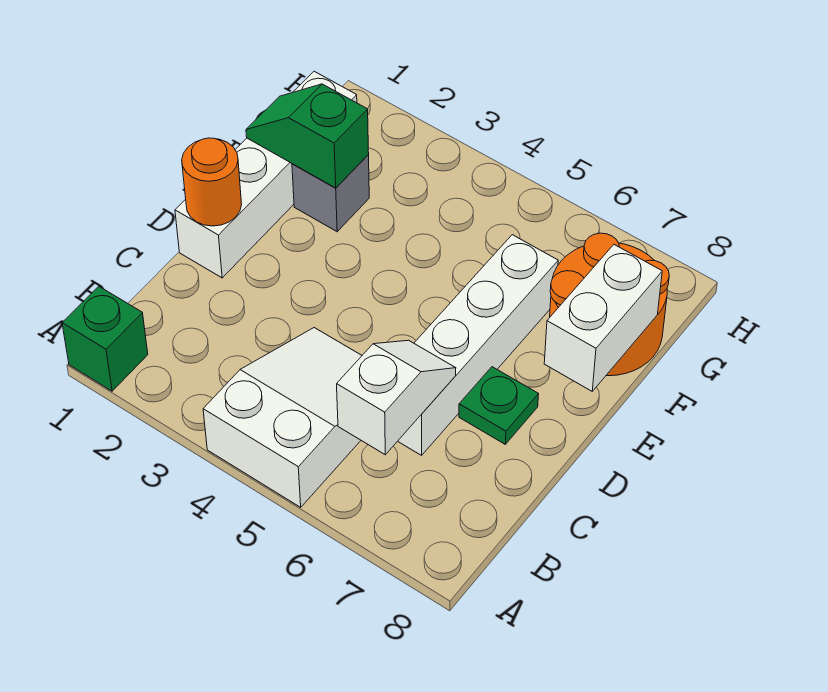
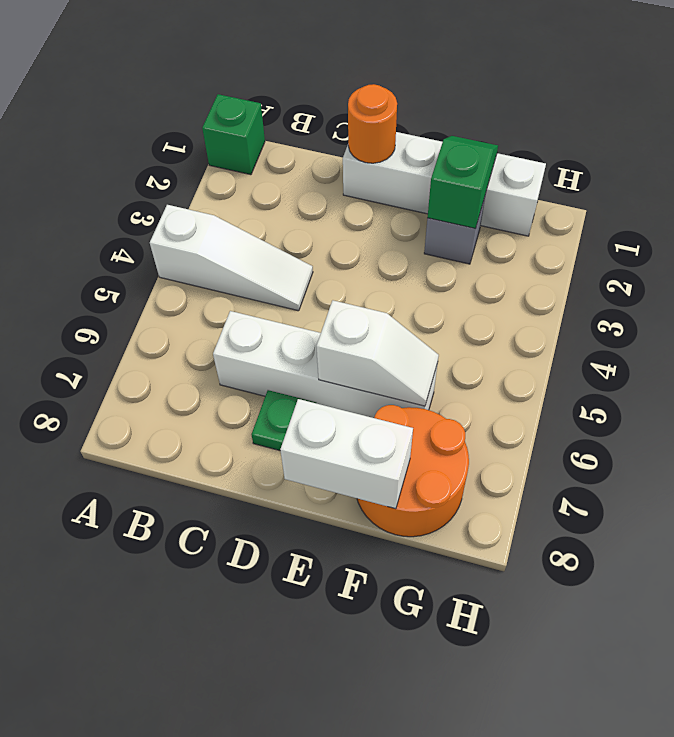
white slope A4:C5 level 1 top A -> white slope A4:C4 level 1 top A
white slope B6:C6 level 2 top B -> white slope E6:F6 level 2 top E

